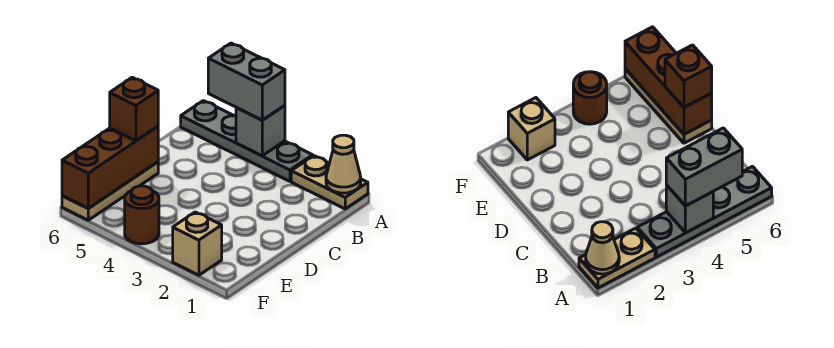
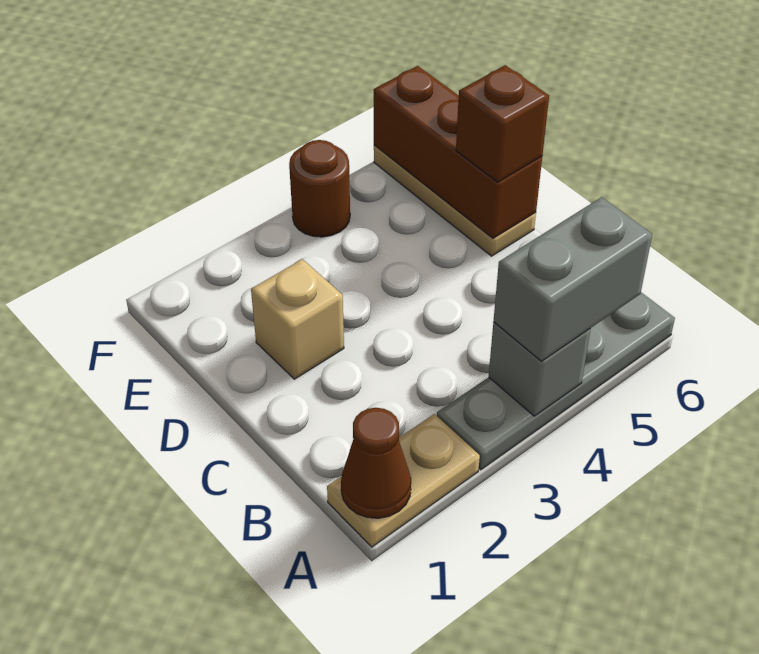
tan cone A1 level 2 -> brown cone A1 level 2
tan brick F2 level 1 -> tan brick D2 level 1

